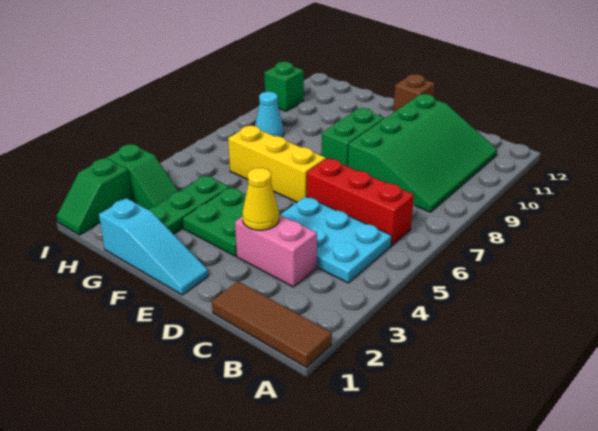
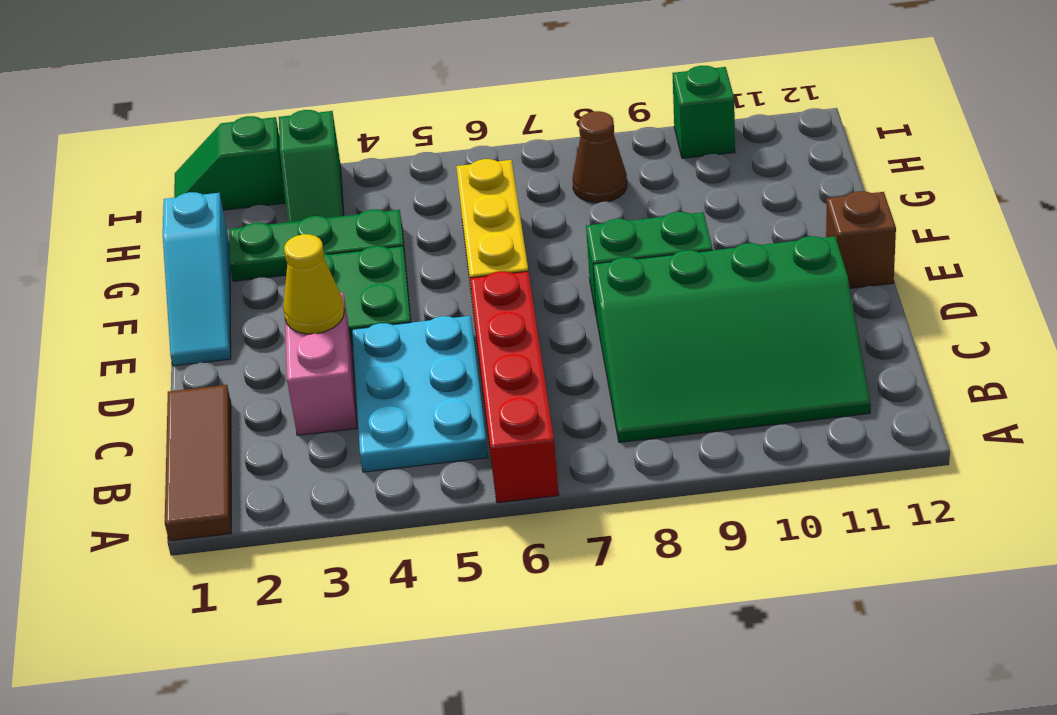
red brick B6:D6 level 1 -> red brick A6:D6 level 1
cyan cone H8 level 1 -> brown cone H8 level 1

